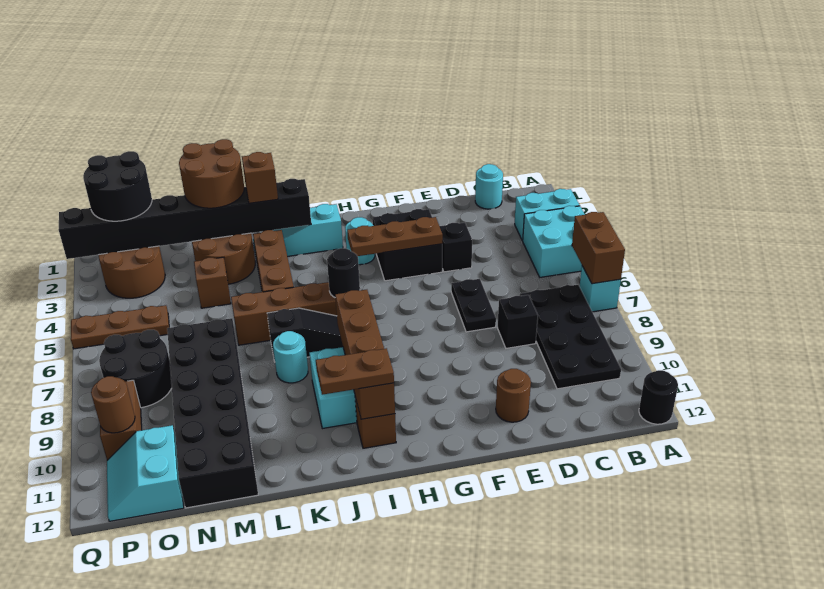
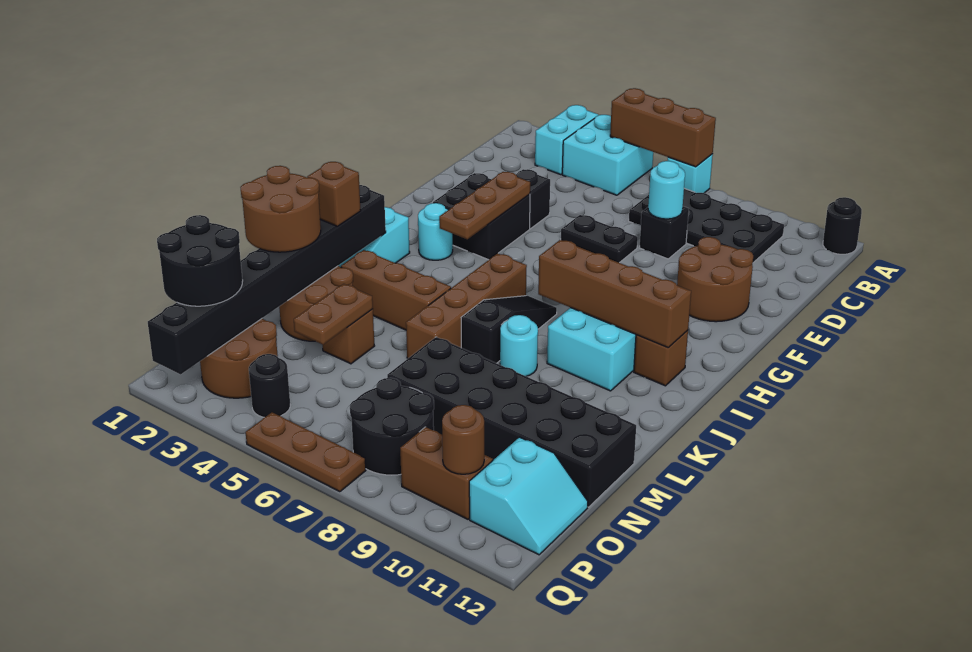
brown brick A6:A7 level 2 -> brown brick A5:A7 level 2
cyan round brick C1 level 1 -> cyan round brick D8 level 2
brown round brick E11 level 1 -> brown round brick E10:F11 level 1
black round brick I6 level 2 -> black round brick P4 level 1
brown plate I11:J11 level 3 -> brown plate M4:N4 level 2
brown plate O5:Q5 level 1 -> brown plate Q5:Q7 level 1
cyan slope O11:P12 level 1 top O -> cyan slope O11:P12 level 1 top 11

